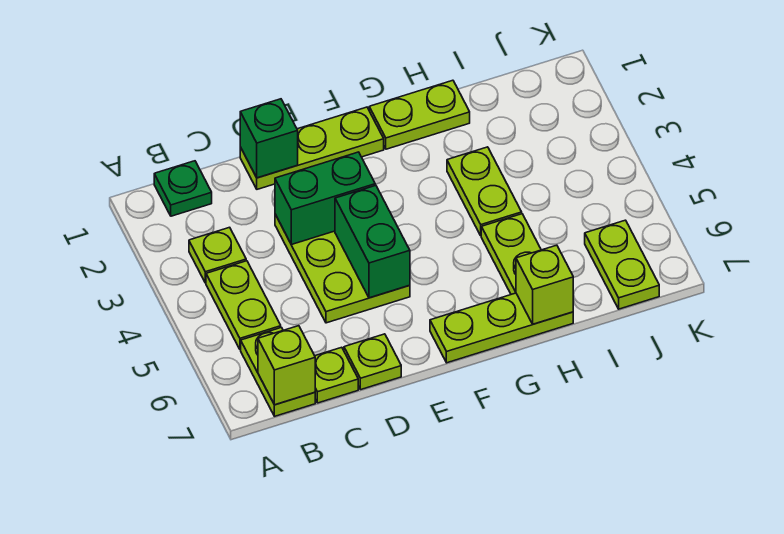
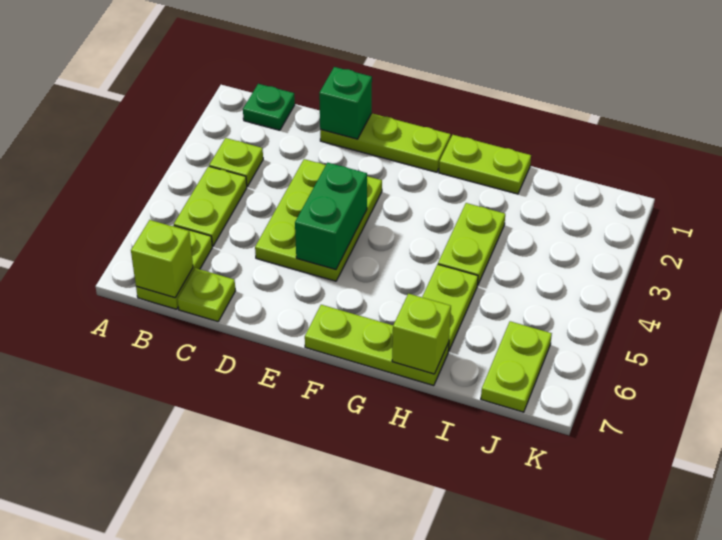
green brick D3:E3 level 2 -> none
lime plate D7 level 1 -> none

